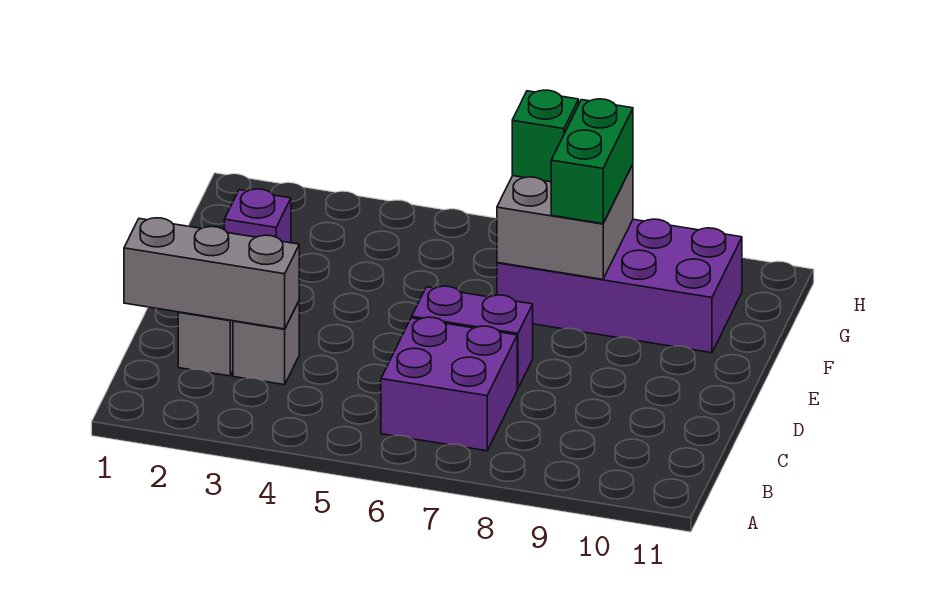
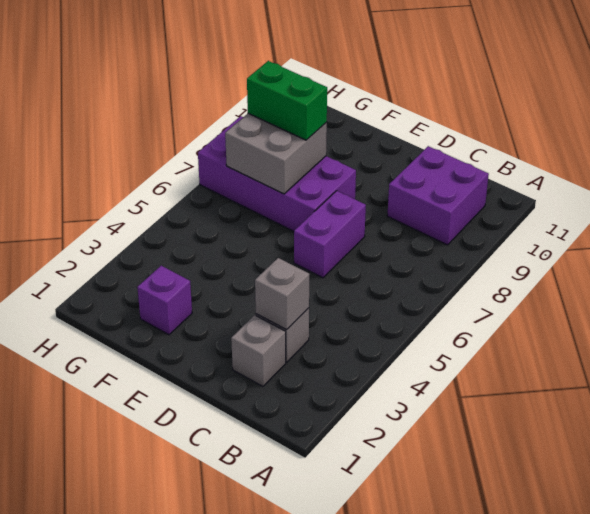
purple brick B6:C7 level 1 -> purple brick B9:C10 level 1
grey brick C1:C3 level 2 -> grey brick C3 level 2
purple brick F7:G10 level 1 -> purple brick E7:H8 level 1
green brick G7 level 3 -> none

